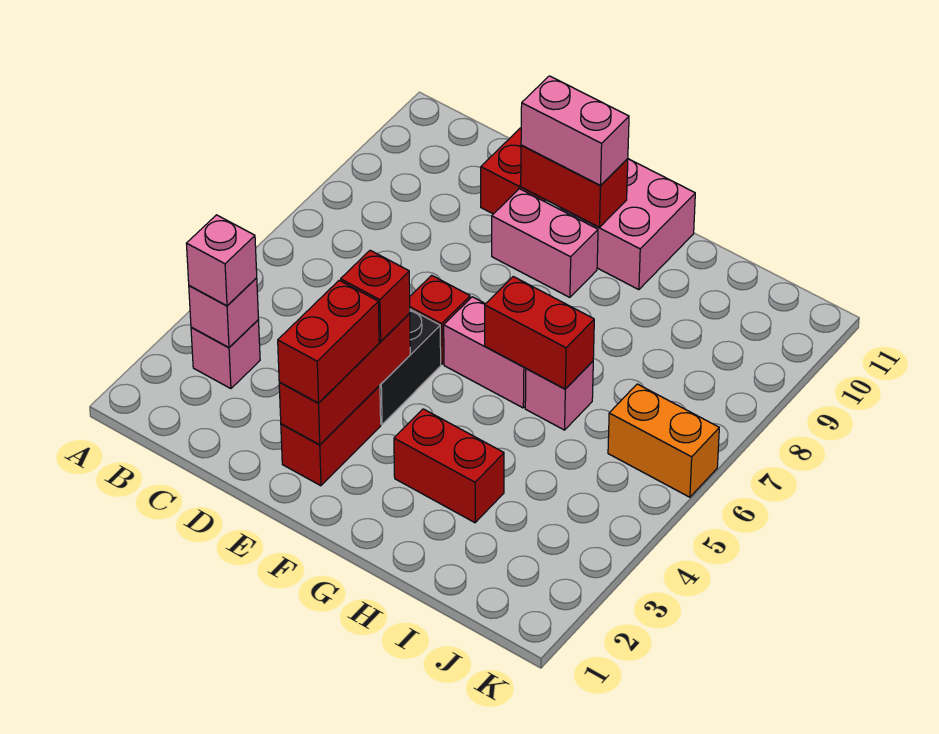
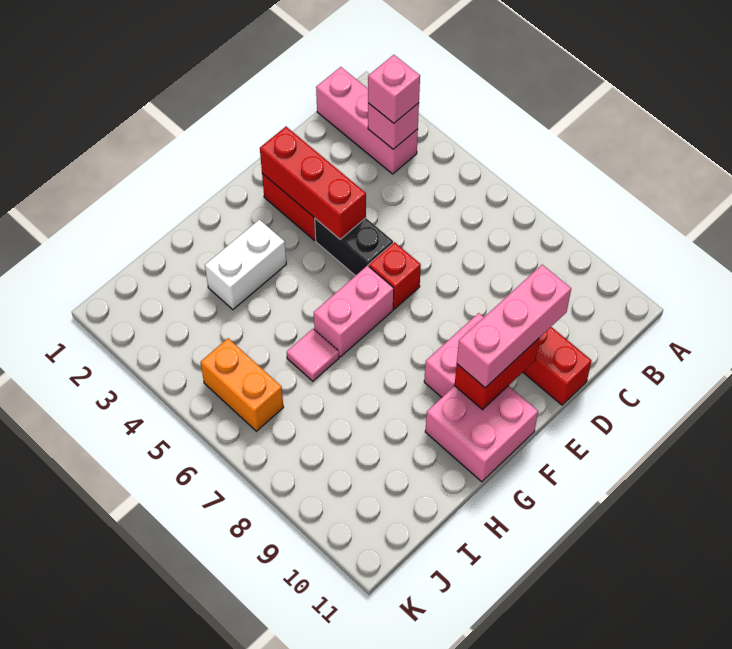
pink brick B3 level 1 -> pink brick B1:B3 level 1
red brick E2:E3 level 3 -> none
red brick E4 level 3 -> none
pink brick E10:F10 level 3 -> pink brick D10:F10 level 3
red brick G3:H3 level 1 -> white brick G3:H3 level 1
red brick G6:H6 level 2 -> none
pink brick H6 level 1 -> pink tile H6 level 1
orange brick J6:K6 level 1 -> orange brick J5:J6 level 1

